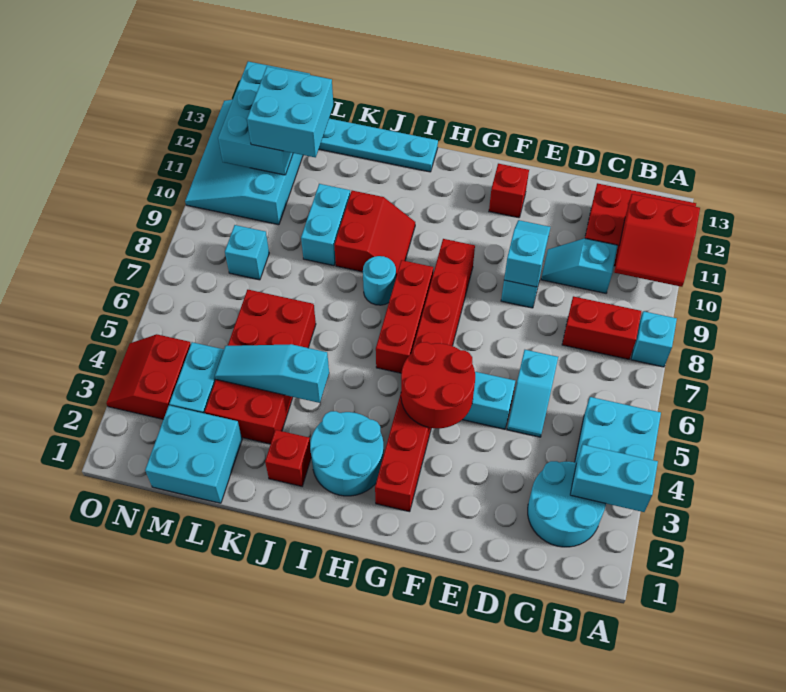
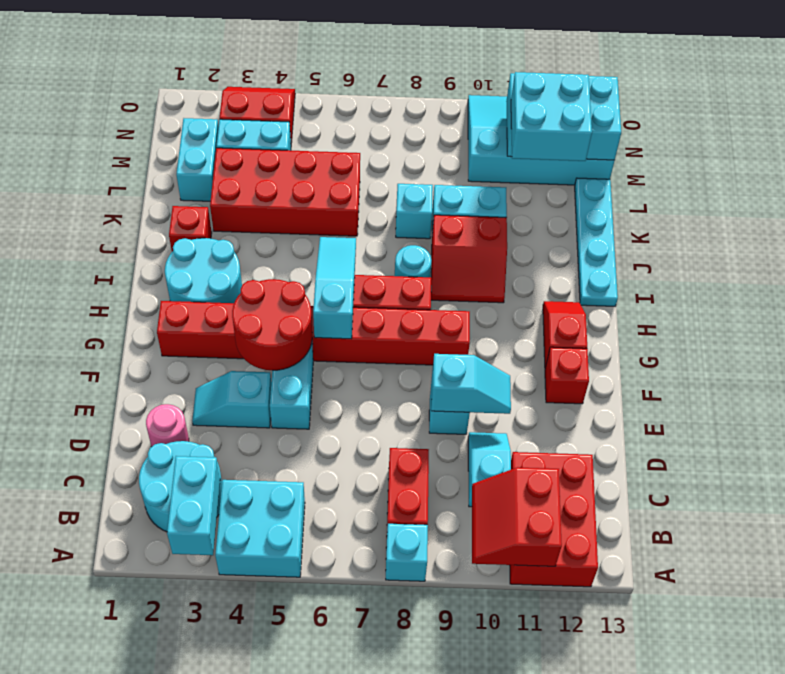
none -> pink round brick D2 level 1
cyan slope D5:D6 level 1 top 6 -> cyan slope E3:E4 level 1 top 4
none -> red slope G12:H12 level 1 top G
cyan slope J4:L4 level 2 top J -> cyan slope G6:I6 level 2 top G
cyan brick L1:M2 level 1 -> cyan brick L2:M2 level 1
cyan brick M8 level 1 -> cyan brick K8 level 1

